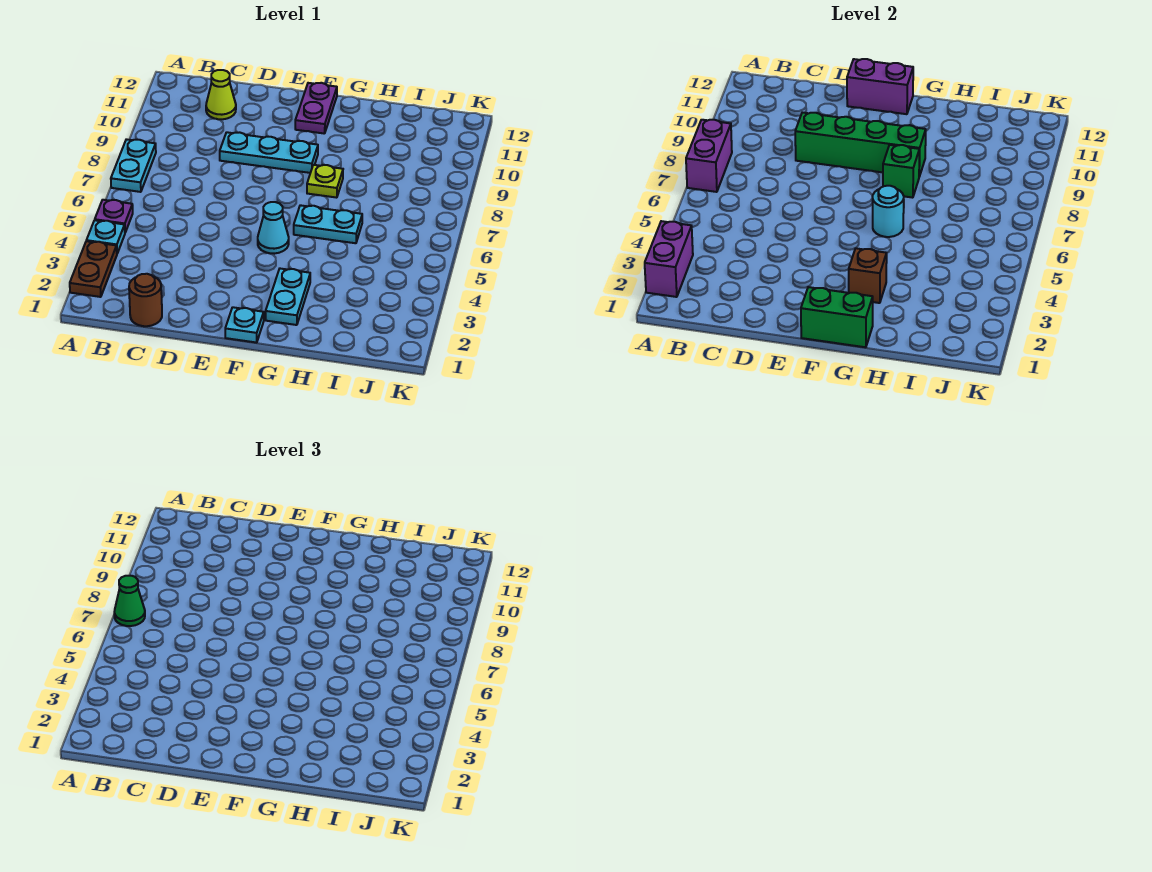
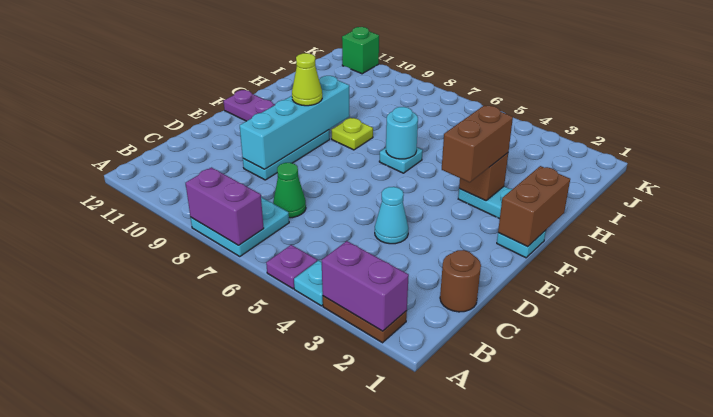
cyan plate A7:A8 level 1 -> cyan plate A7:B8 level 1
green cone A7 level 3 -> green cone C7 level 1
lime cone C11 level 1 -> lime cone F9 level 3
green brick D9:G9 level 2 -> cyan brick D9:G9 level 2
purple brick E12:F12 level 2 -> none
green brick F1:G1 level 2 -> brown brick F1:G1 level 2
none -> brown brick F3:G3 level 3
cyan cone F5 level 1 -> cyan cone D4 level 1
cyan plate G6:H6 level 1 -> cyan plate G6 level 1
green brick G8 level 2 -> green brick K11 level 1

